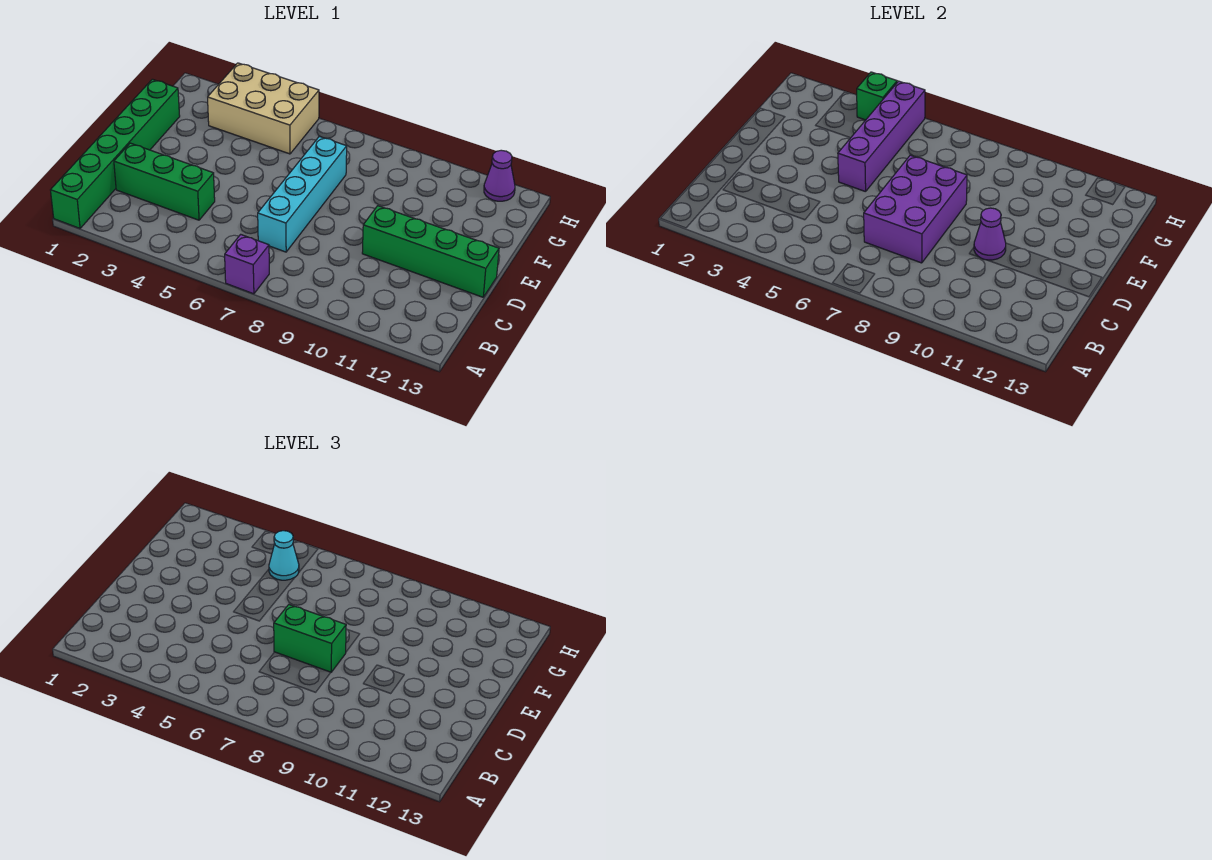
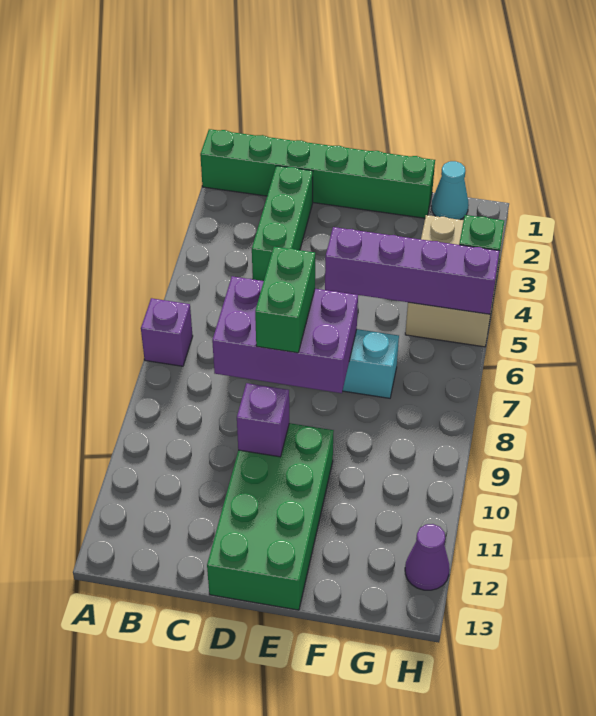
green brick D10:D13 level 1 -> green brick D10:E13 level 1
purple cone D10 level 2 -> purple brick D10 level 2
cyan cone G5 level 3 -> cyan cone G1 level 1

